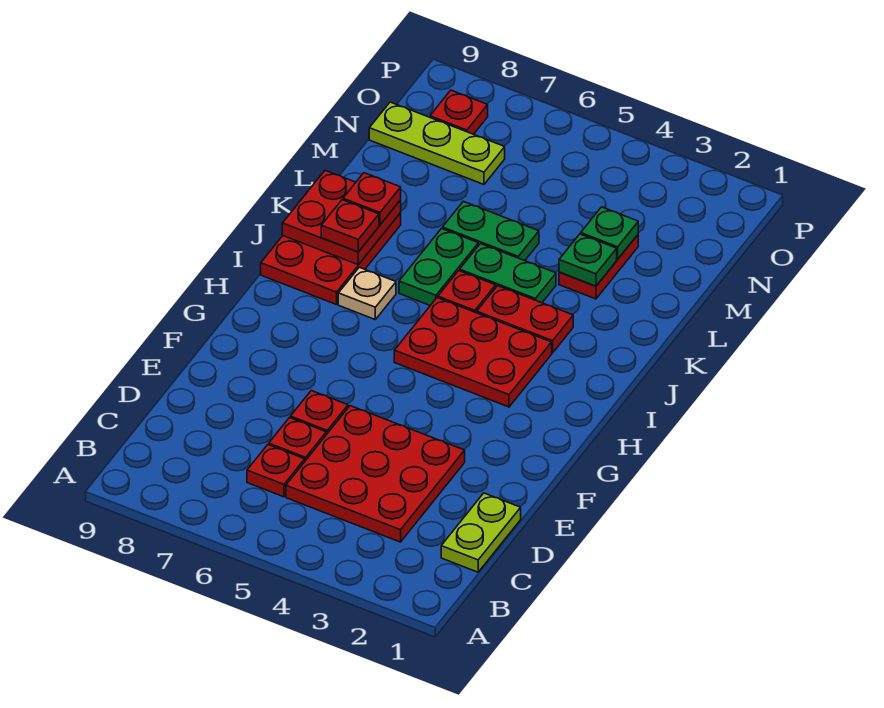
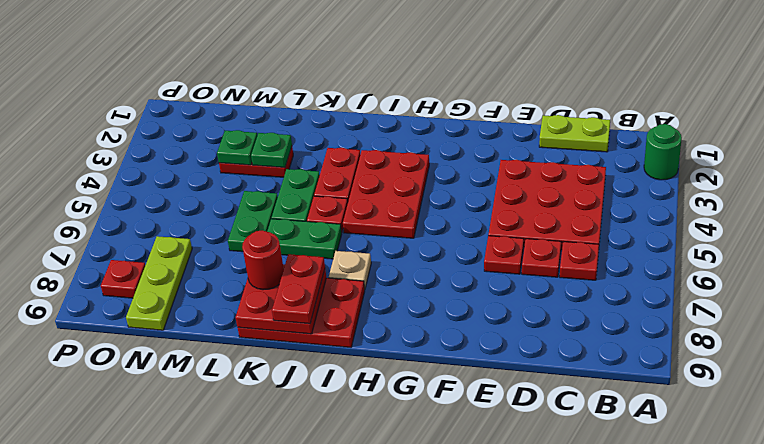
none -> green round brick A2 level 1
red plate J8 level 3 -> red plate J8:J9 level 3
red plate K8 level 3 -> red round brick K8 level 3

